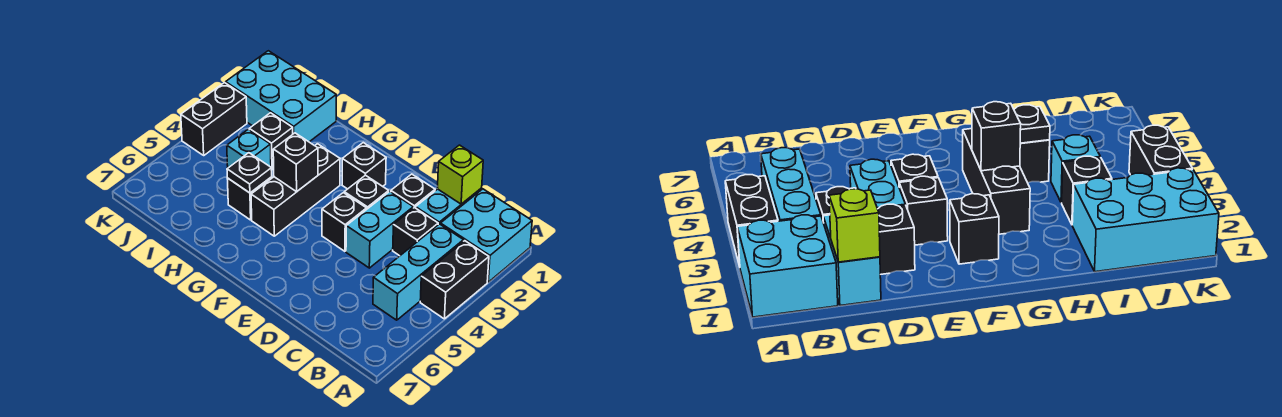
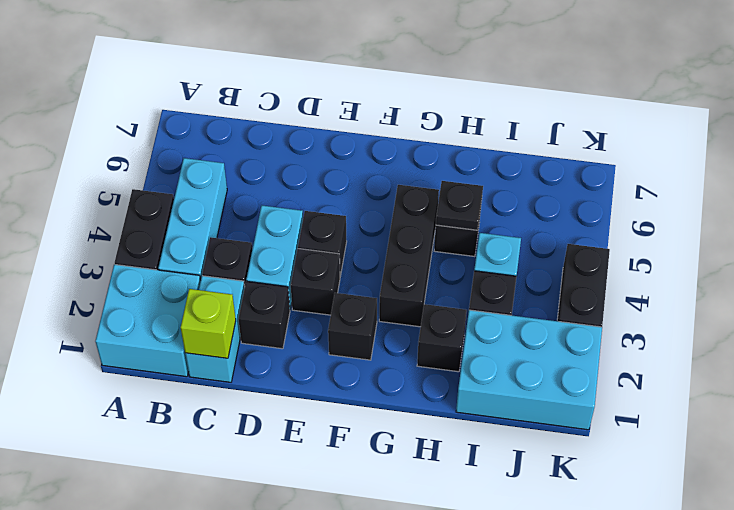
black brick G4 level 2 -> black brick H2 level 1

